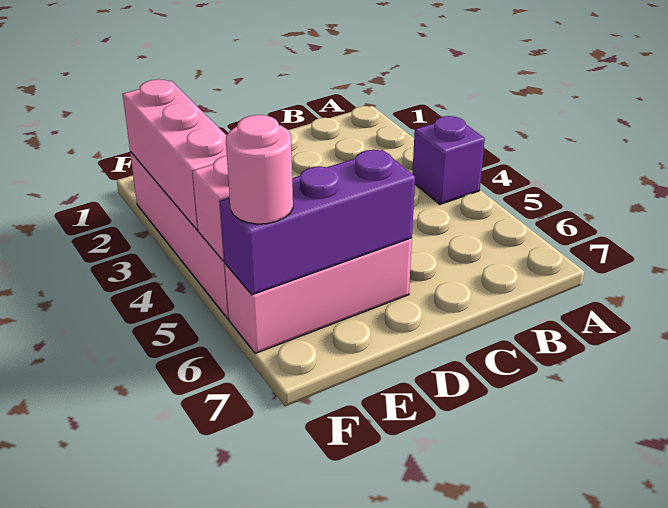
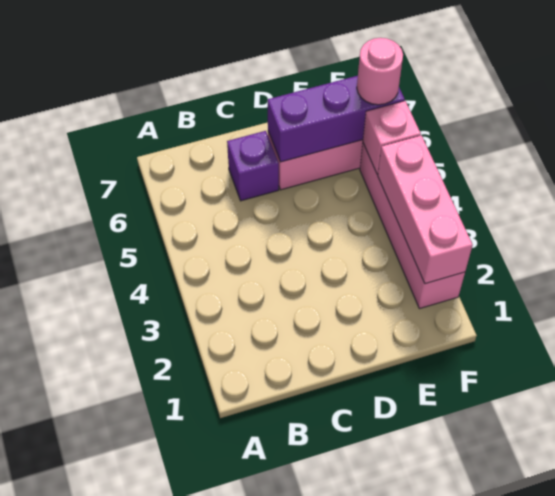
purple brick A4 level 1 -> purple brick C6 level 1

